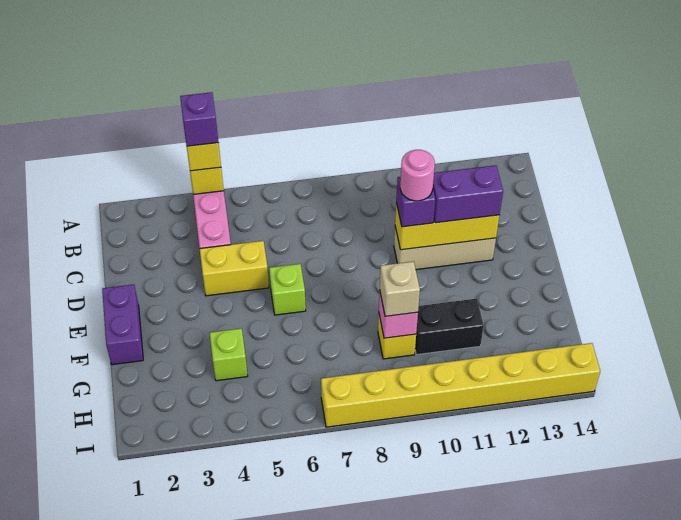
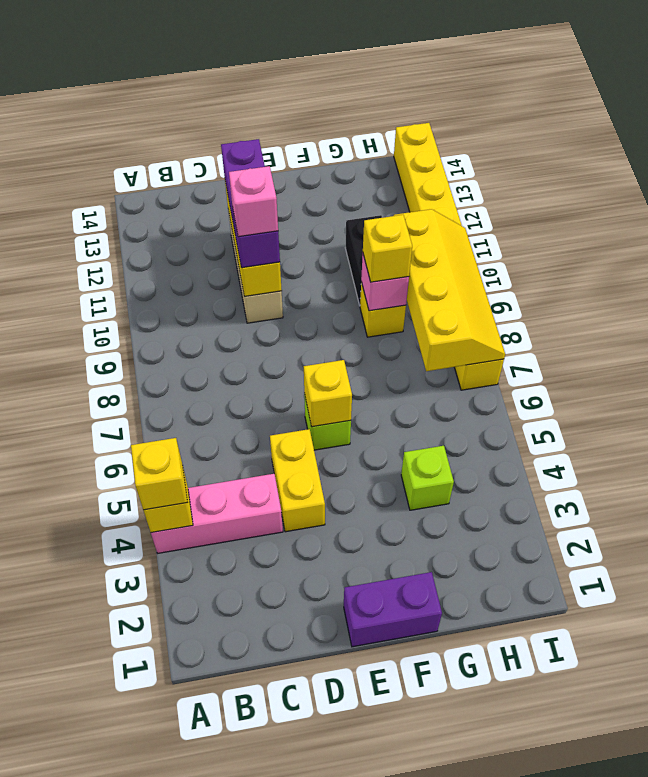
purple brick A4 level 4 -> none
pink round brick D10 level 4 -> pink brick D10 level 4
none -> yellow brick E6 level 2
tan brick G9 level 3 -> yellow brick G9 level 3
none -> yellow slope H7:I10 level 2 top H

